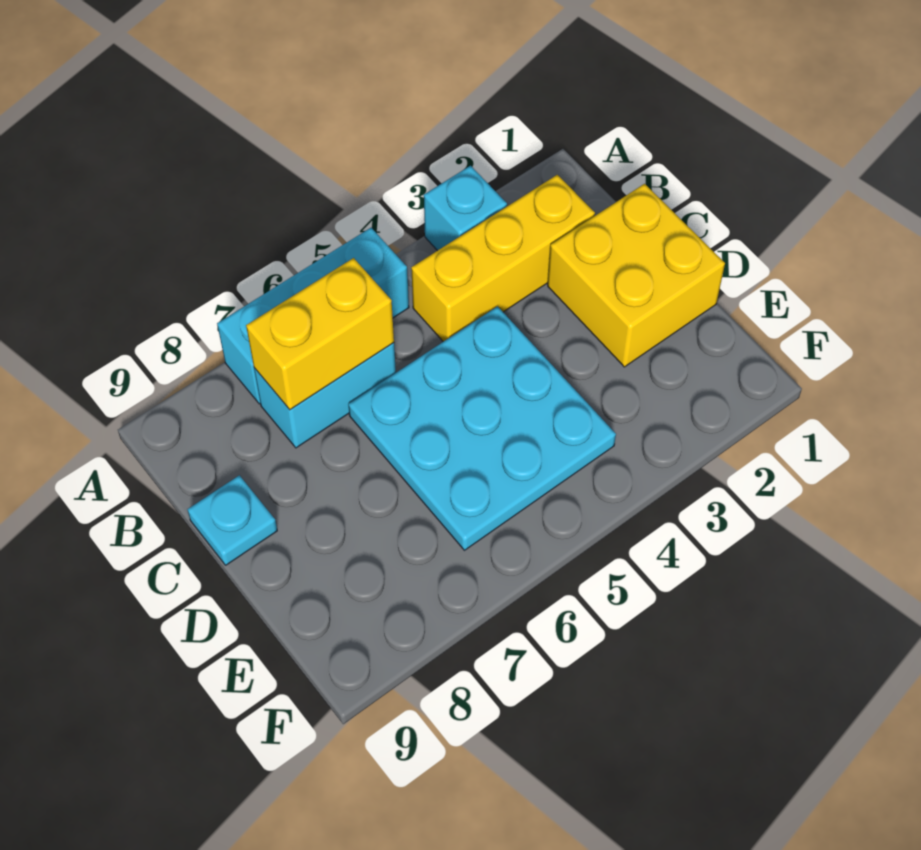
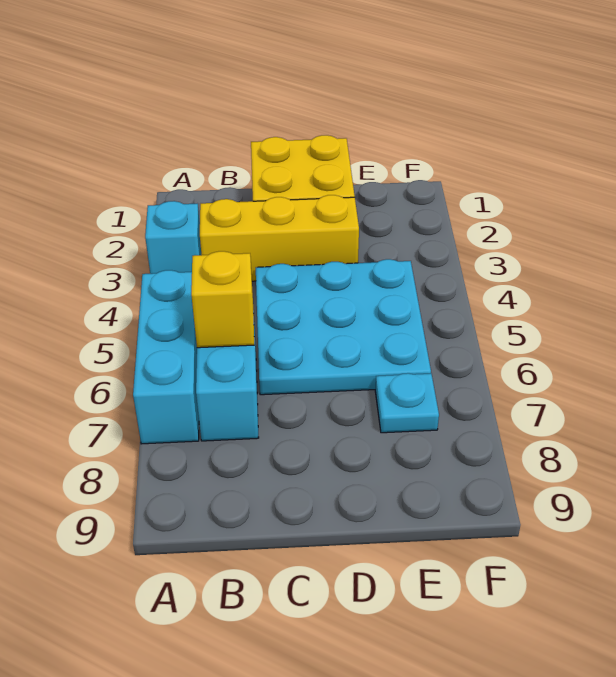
yellow brick B2:B4 level 1 -> yellow brick B3:D3 level 1
yellow brick B6:B7 level 2 -> yellow brick B6 level 2
cyan plate C9 level 1 -> cyan plate E7 level 1

